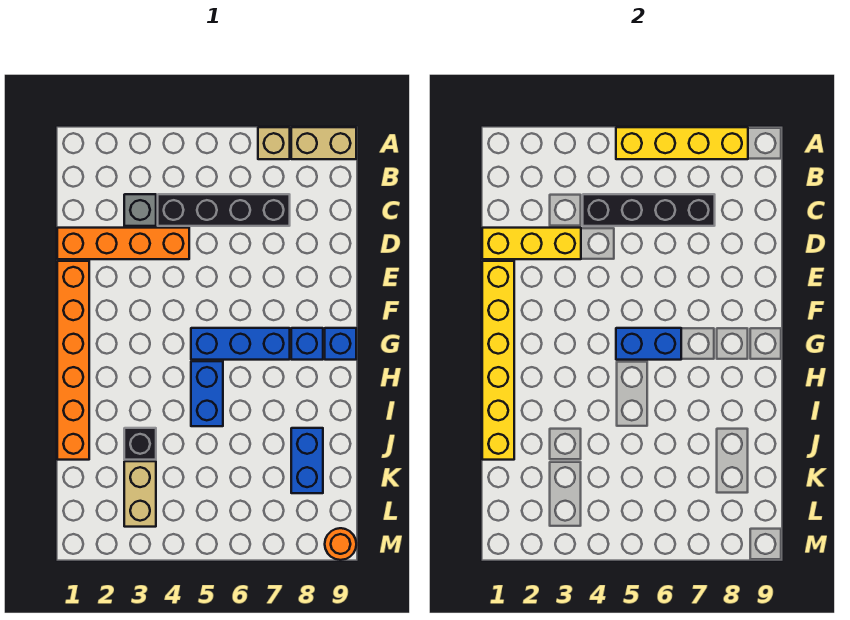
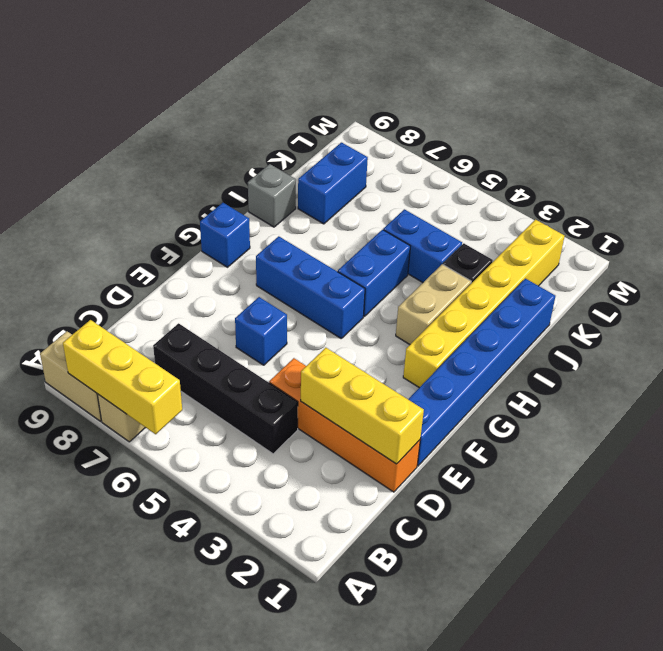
yellow brick A5:A8 level 2 -> yellow brick A6:A8 level 2
grey brick C3 level 1 -> grey brick I9 level 1
black brick C4:C7 level 2 -> none
orange brick E1:J1 level 1 -> blue brick E1:J1 level 1
yellow brick E1:J1 level 2 -> yellow brick G2:L2 level 1
blue brick G5:G6 level 2 -> blue brick J4:J5 level 1
blue brick G8 level 1 -> blue brick E6 level 1
tan brick K3:L3 level 1 -> tan brick H3:I3 level 1
orange round brick M9 level 1 -> none

